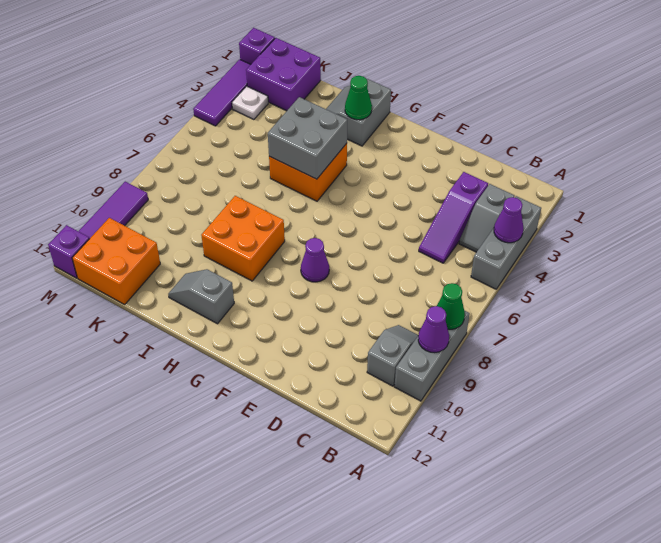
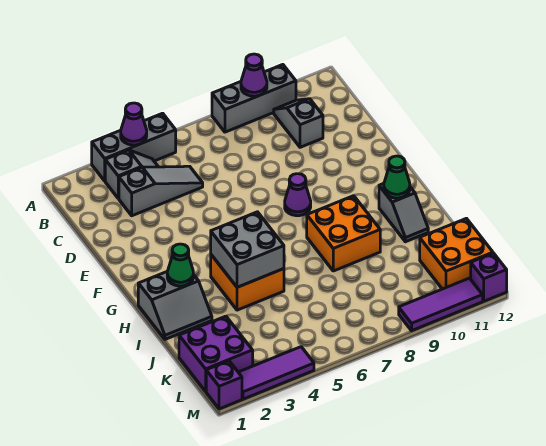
green cone A8 level 2 -> green cone H11 level 2
grey slope B9:B10 level 1 top 10 -> grey slope B10:C10 level 1 top C
purple slope C3:C5 level 1 top 3 -> grey slope C3:C5 level 1 top 3
white plate L3 level 1 -> none

